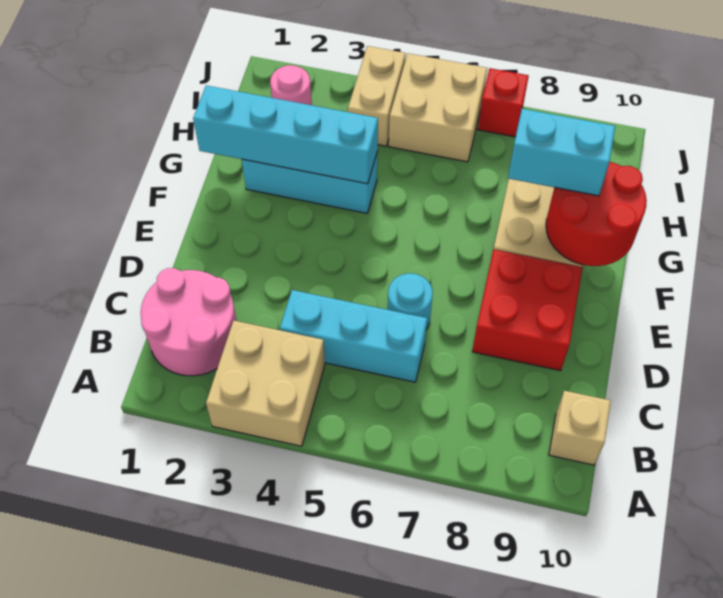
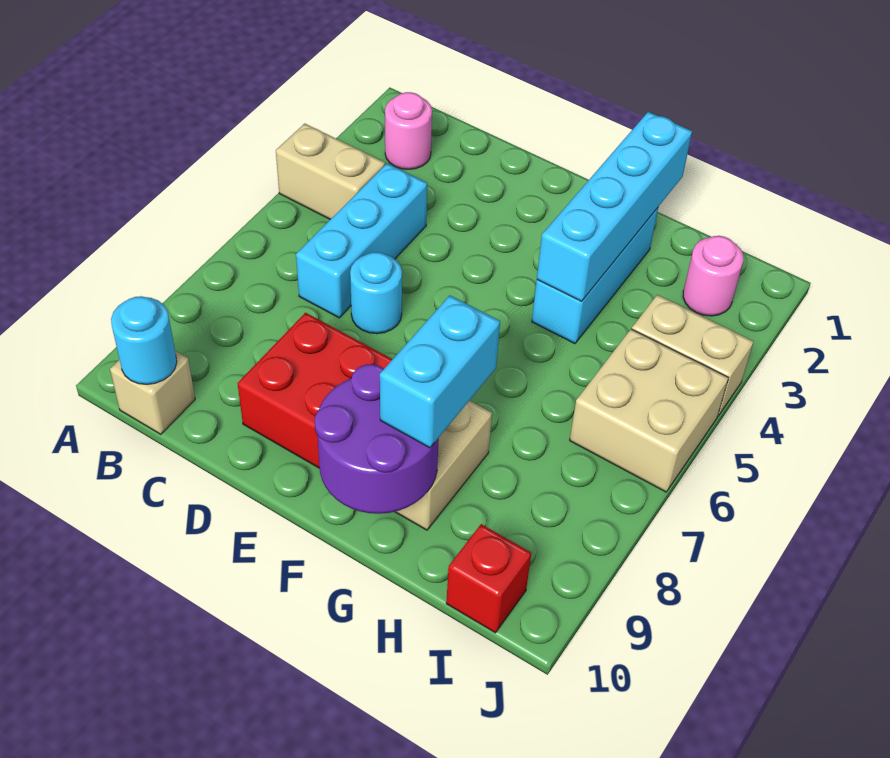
tan brick A3:B4 level 1 -> tan brick A4:B4 level 1
pink round brick B1:C2 level 1 -> pink round brick B2 level 1
none -> cyan round brick B10 level 2
red round brick F9:G10 level 2 -> purple round brick F9:G10 level 2
red brick J7 level 1 -> red brick I10 level 1

